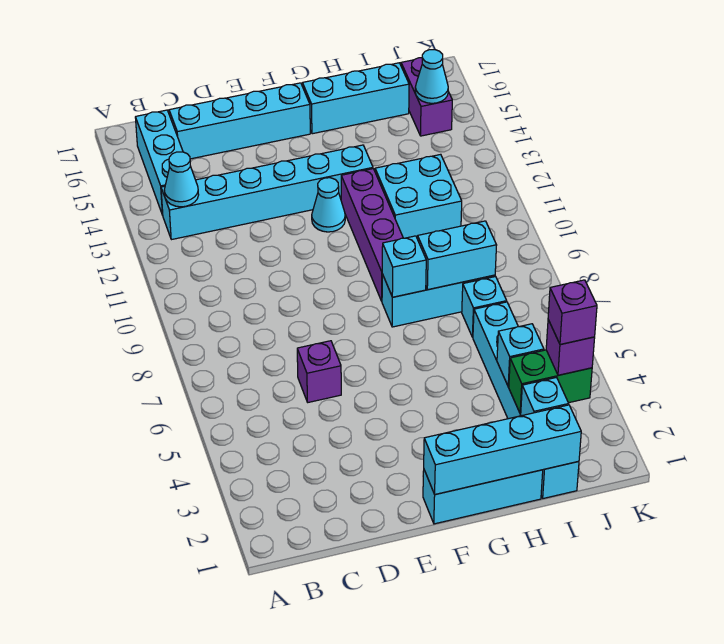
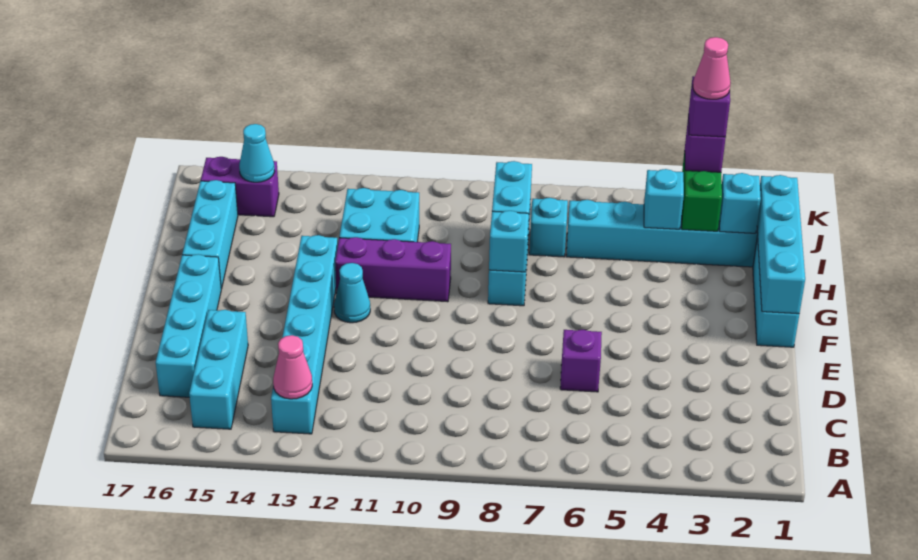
cyan cone B13 level 2 -> pink cone B13 level 2
cyan brick B14:B16 level 1 -> cyan brick B15:D15 level 1
purple brick G9:G12 level 1 -> purple brick G10:G12 level 1
none -> pink cone J3 level 5

